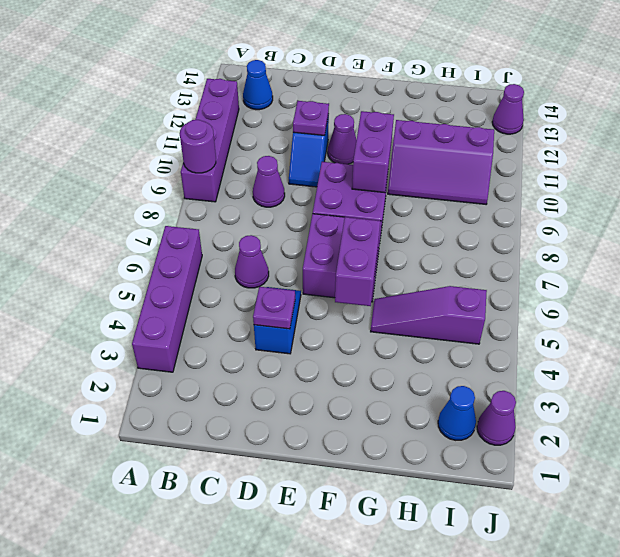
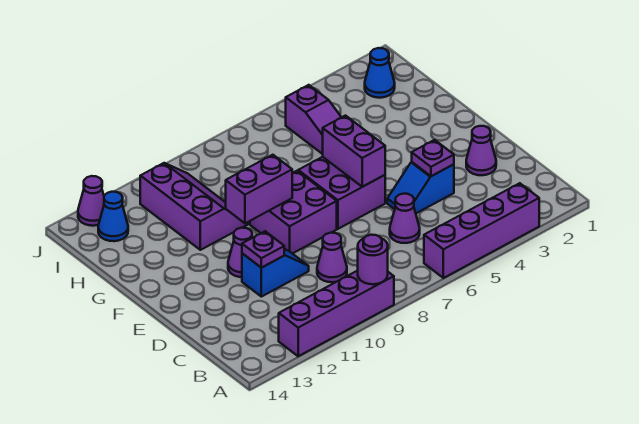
blue cone B13 level 1 -> blue cone I13 level 1
purple brick F5:F6 level 2 -> purple brick E6:F6 level 2
purple cone J2 level 1 -> purple cone D2 level 1

